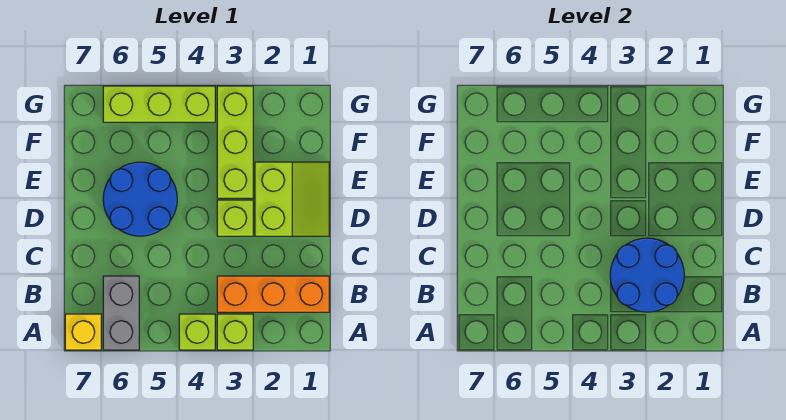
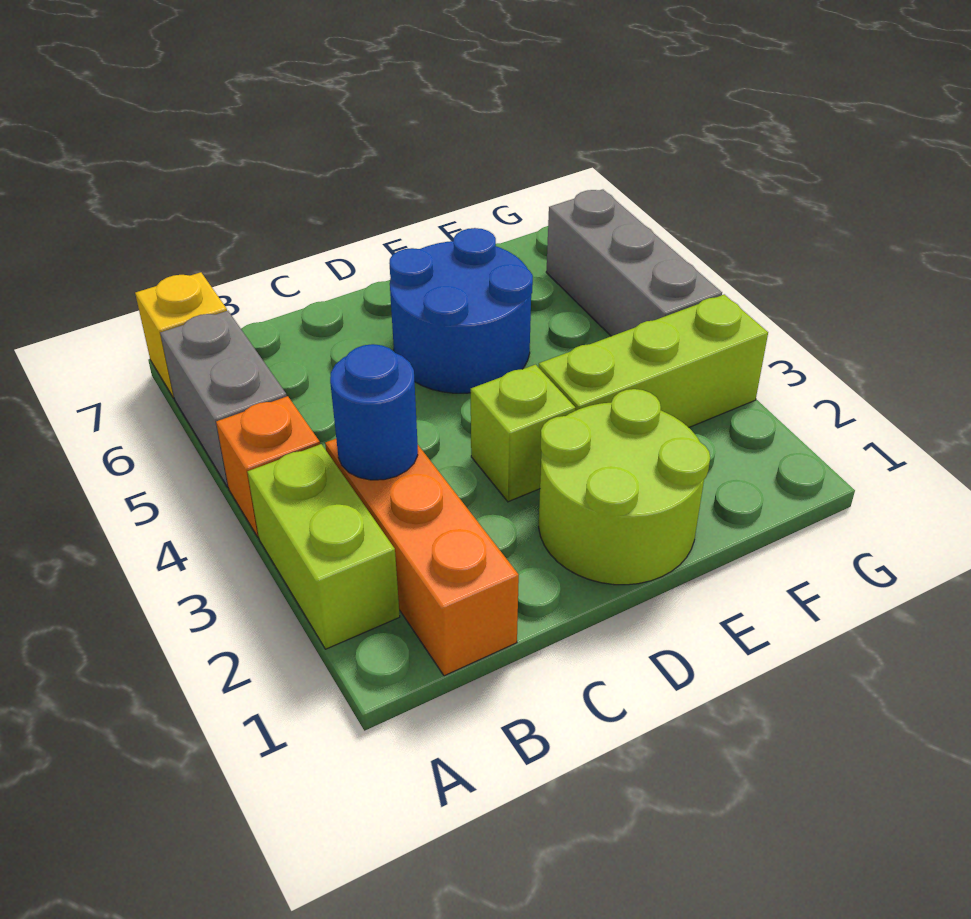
lime brick A3 level 1 -> lime brick A2:A3 level 1
lime brick A4 level 1 -> orange brick A4 level 1
grey brick A6:B6 level 1 -> grey brick A5:A6 level 1
blue round brick B2:C3 level 2 -> blue round brick B3 level 2
lime slope D1:E2 level 1 top 2 -> lime round brick D1:E2 level 1
lime brick G4:G6 level 1 -> grey brick G4:G6 level 1

